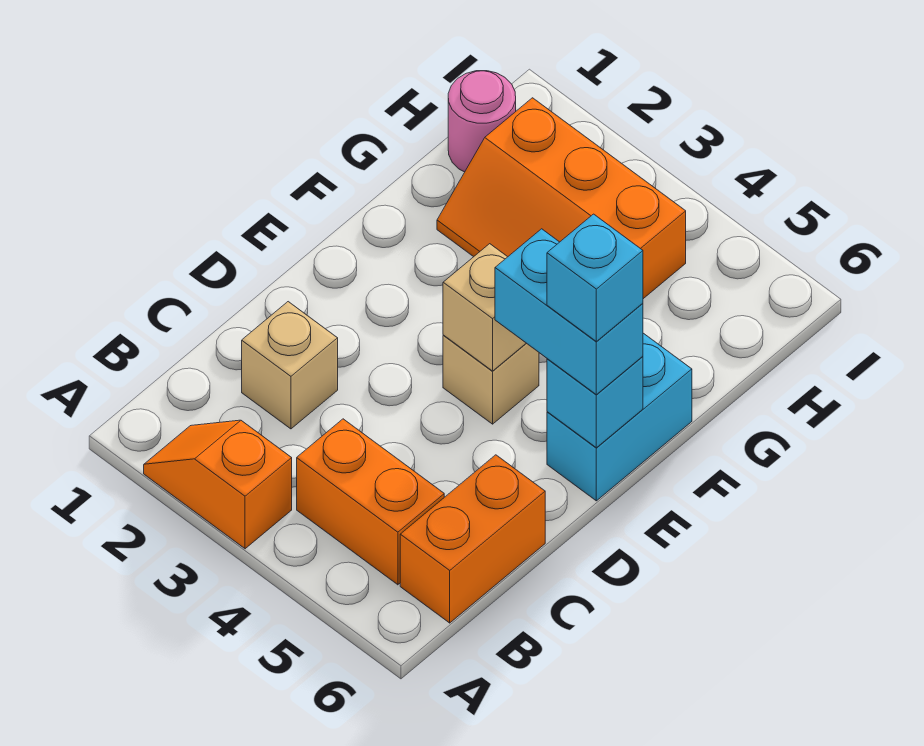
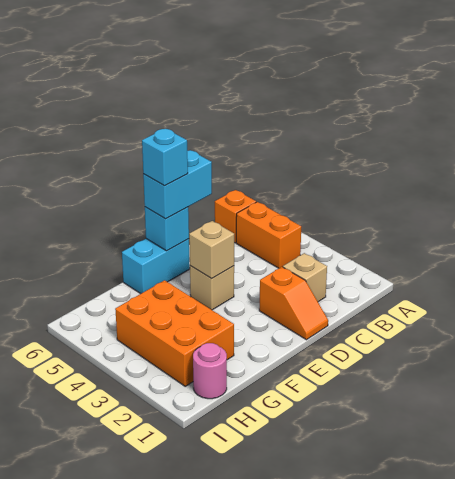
orange slope A2:A3 level 1 top 3 -> orange slope D1:D2 level 1 top 2
orange brick B6:C6 level 1 -> orange brick B6 level 1
cyan brick E5:E6 level 3 -> cyan brick D6:E6 level 3
orange slope G2:H4 level 1 top H -> orange brick G2:H4 level 1

